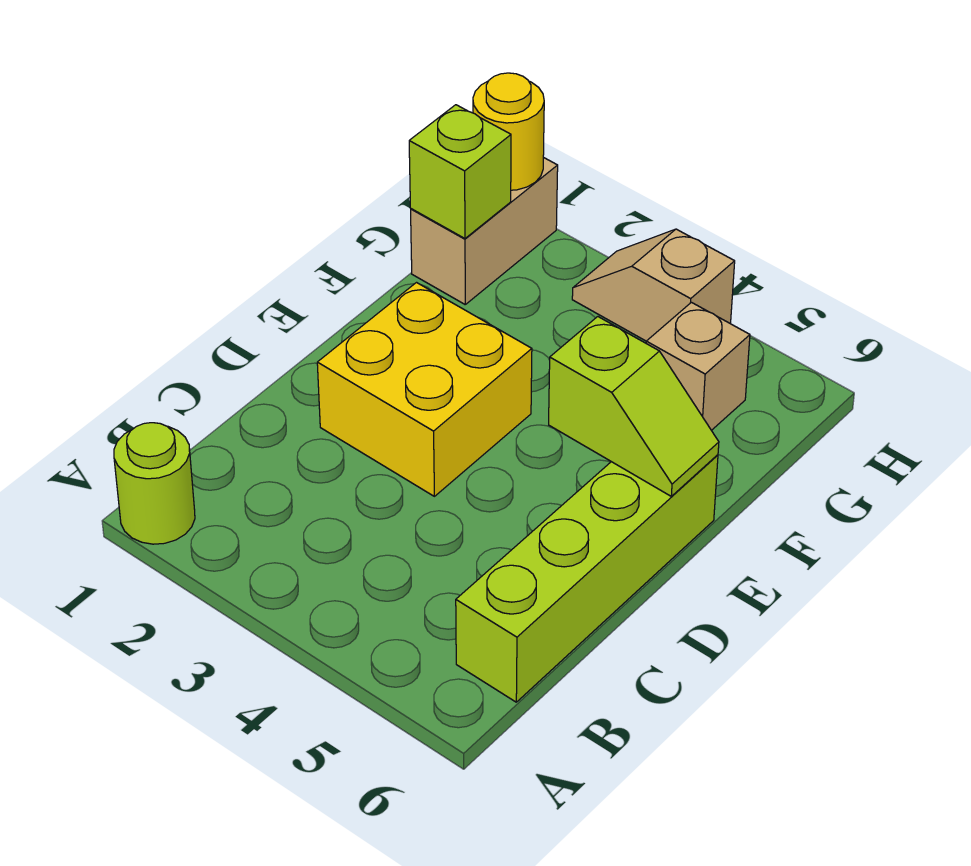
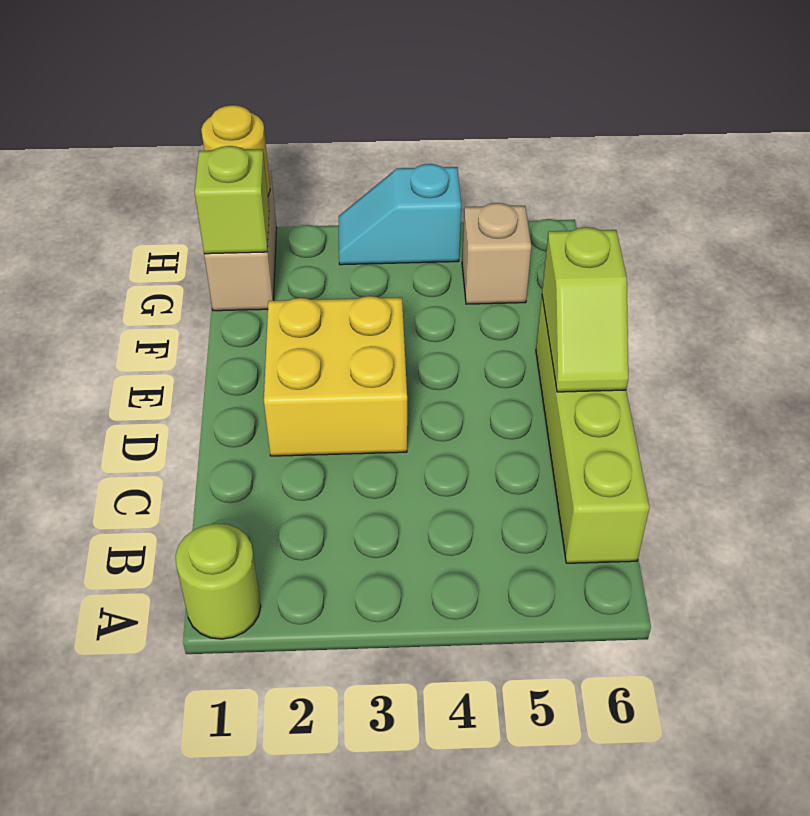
lime slope E5:E6 level 2 top 5 -> lime slope D6:E6 level 2 top E
tan slope H3:H4 level 1 top 4 -> cyan slope H3:H4 level 1 top 4

